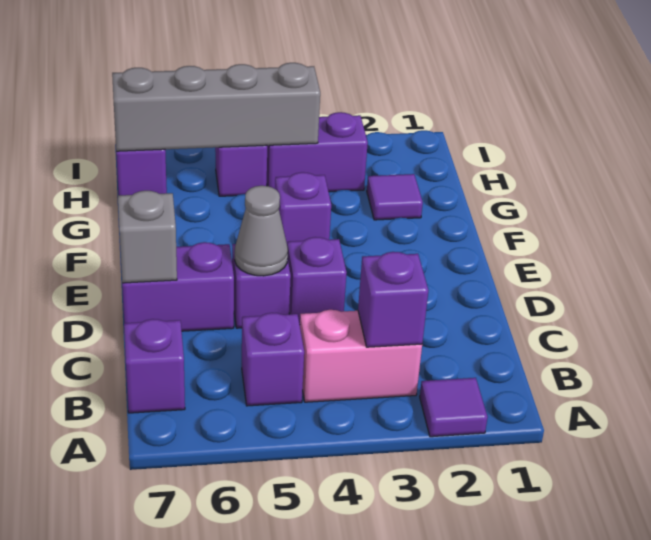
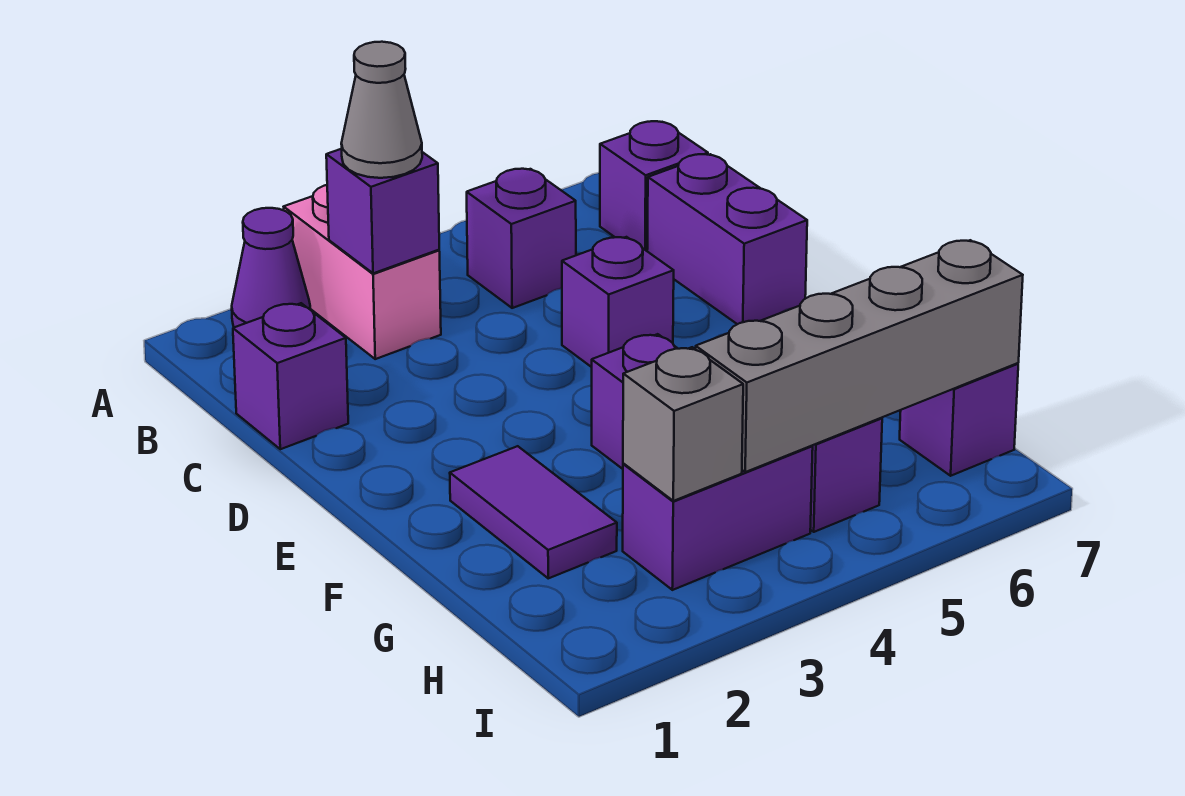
purple tile A2 level 1 -> purple cone A2 level 1
pink brick B3:B4 level 1 -> pink brick A3:B3 level 1
purple brick D4 level 1 -> purple brick C1 level 1
grey cone D5 level 2 -> grey cone B3 level 3
purple brick D6:D7 level 1 -> purple brick C7:D7 level 1
grey brick D7 level 2 -> grey brick H3 level 2
purple tile G2 level 1 -> purple tile F2:G2 level 1

